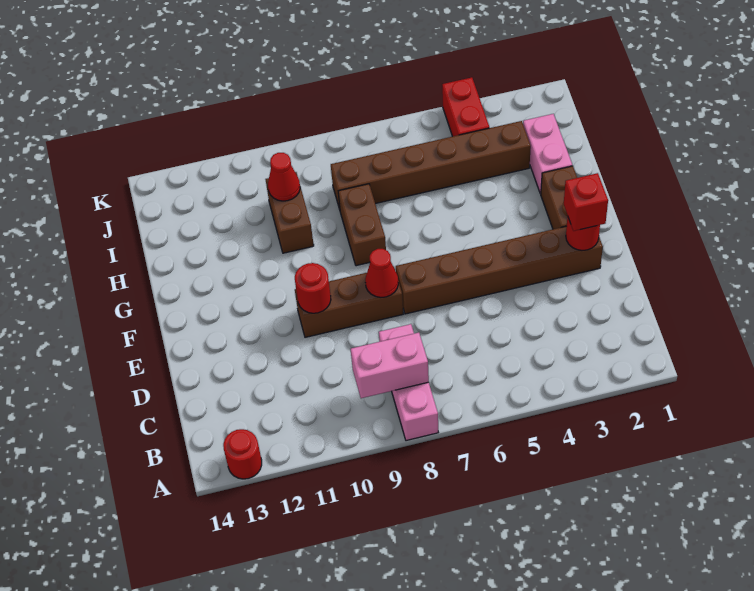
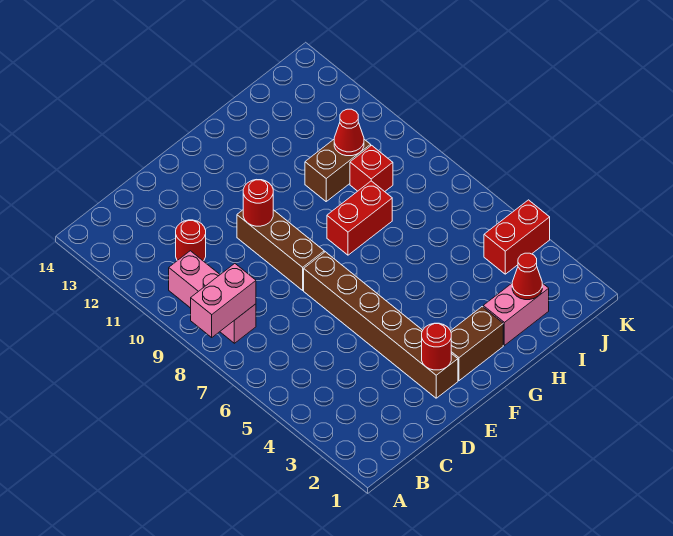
pink brick A8:C8 level 1 -> pink brick B8:B10 level 1
red round brick A13 level 1 -> red round brick C11 level 1
pink brick B8:B9 level 2 -> pink brick A8:B8 level 2
red brick E2 level 3 -> red brick I9 level 1
red cone E8 level 2 -> red cone I2 level 2
brown brick G8:H8 level 1 -> red brick G8:H8 level 1
brown brick I3:I8 level 1 -> none

